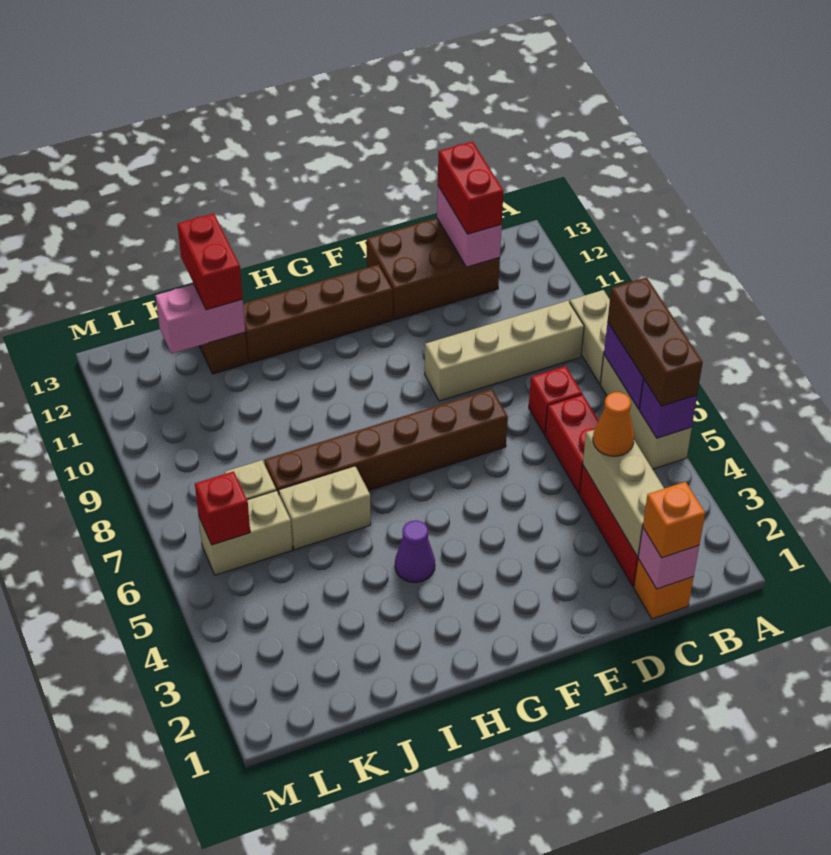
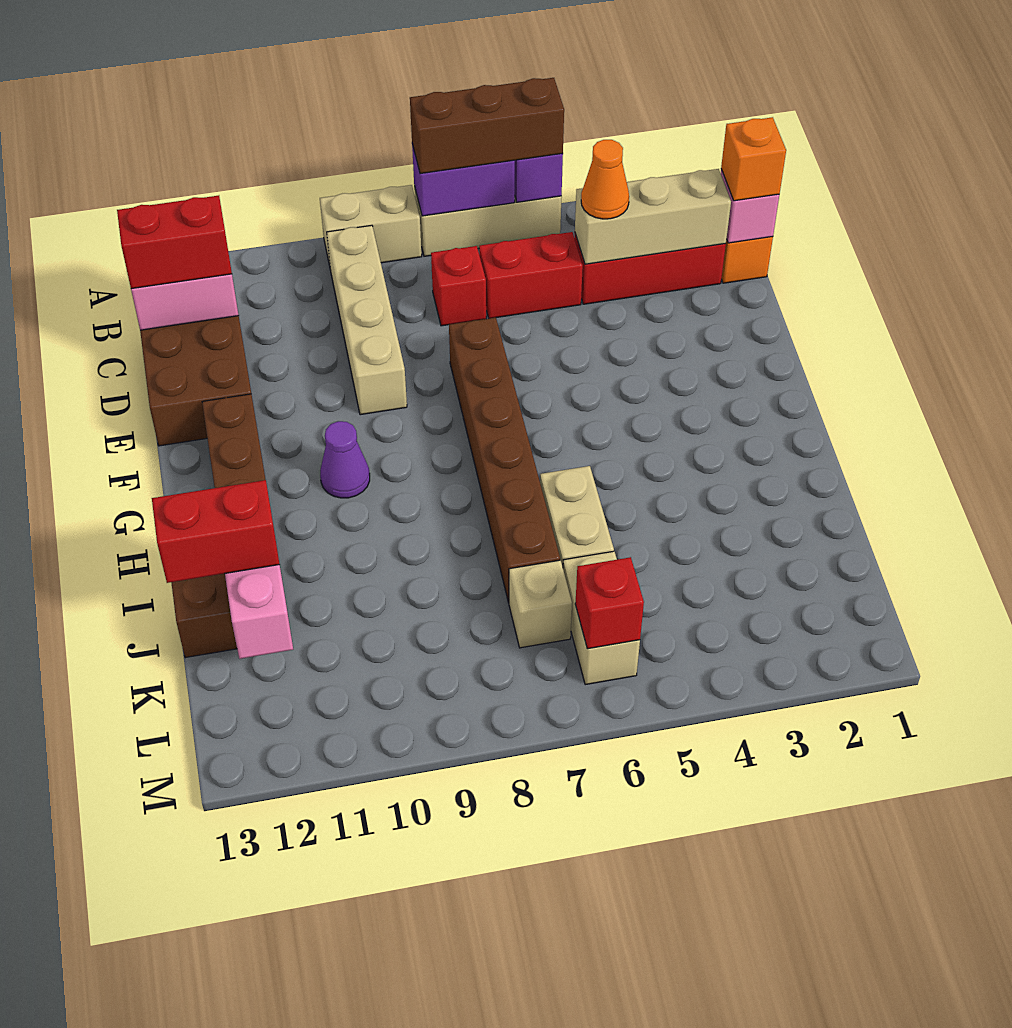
purple cone H4 level 1 -> purple cone G10 level 1

